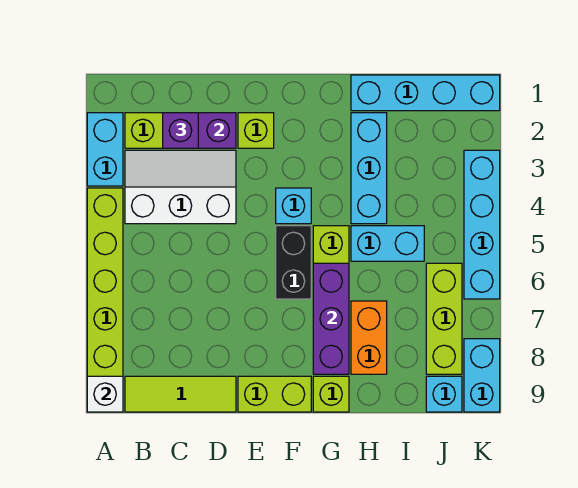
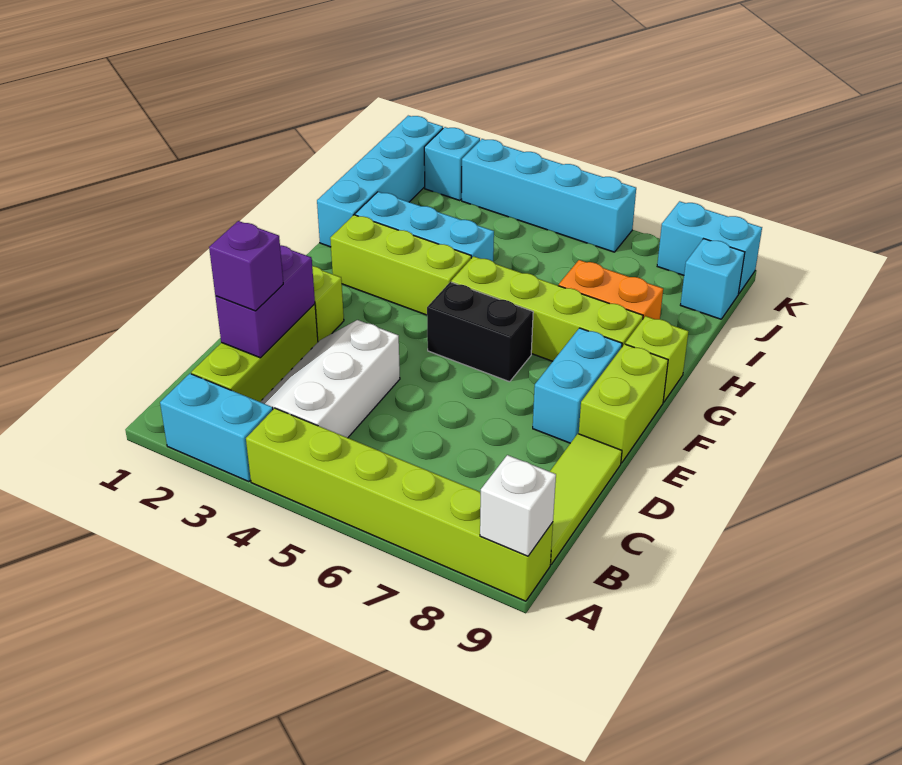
cyan brick F4 level 1 -> cyan brick K2 level 1
purple brick G6:G8 level 2 -> none
cyan brick H5:I5 level 1 -> cyan brick E8:F8 level 1
lime brick J6:J8 level 1 -> lime brick G2:G4 level 1

